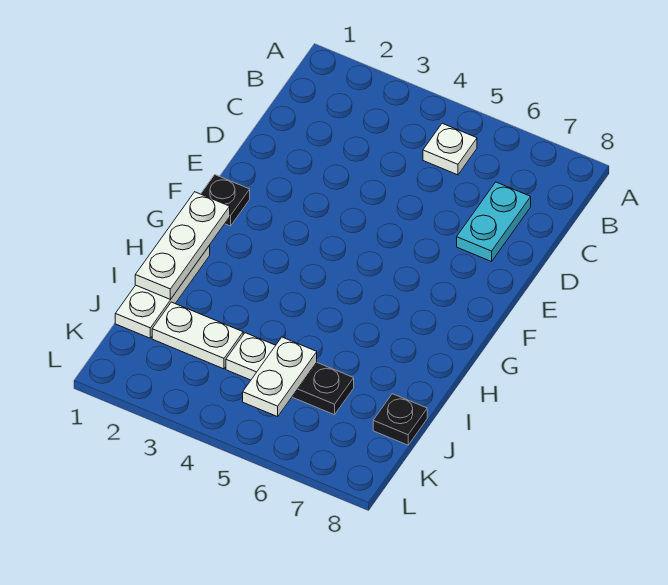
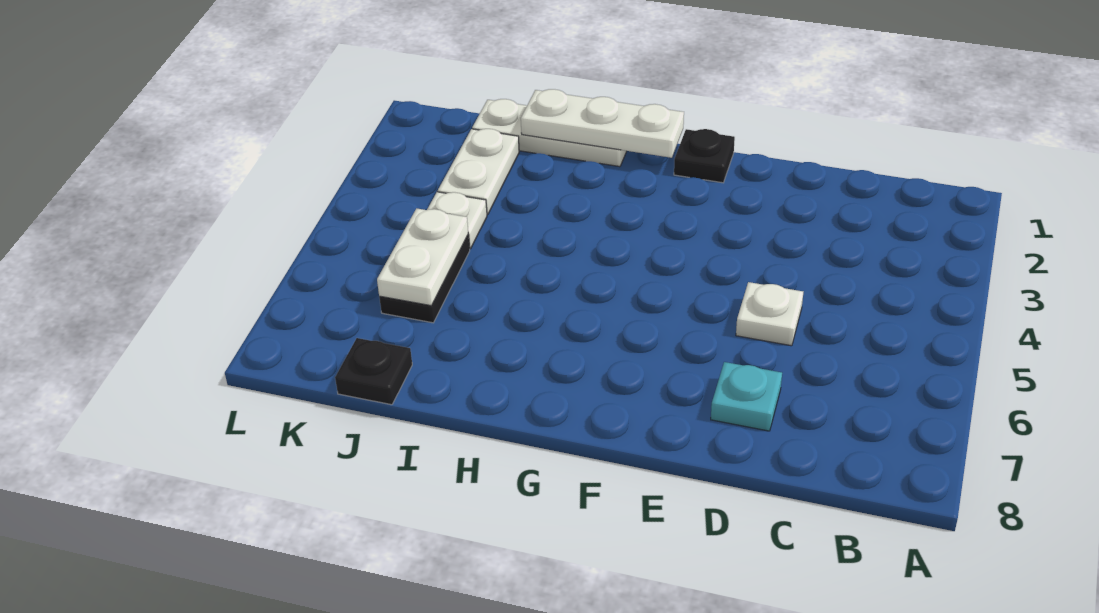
white plate B5 level 1 -> white plate D5 level 1
cyan plate C7:D7 level 1 -> cyan plate D7 level 1
white plate J5:K5 level 2 -> white plate J5:J6 level 2

